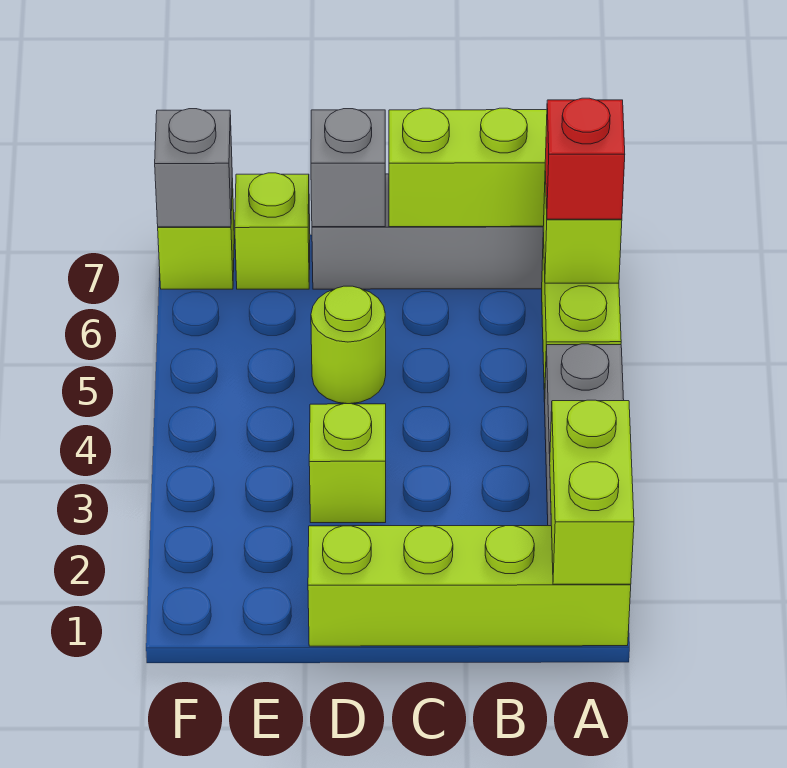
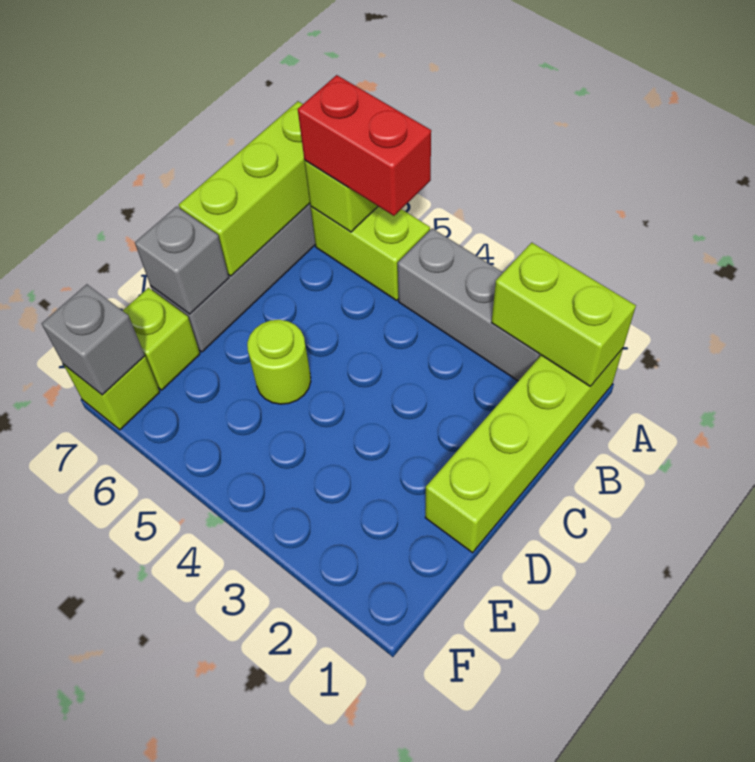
red brick A6 level 3 -> red brick A5:A6 level 3
lime brick D3 level 1 -> none

